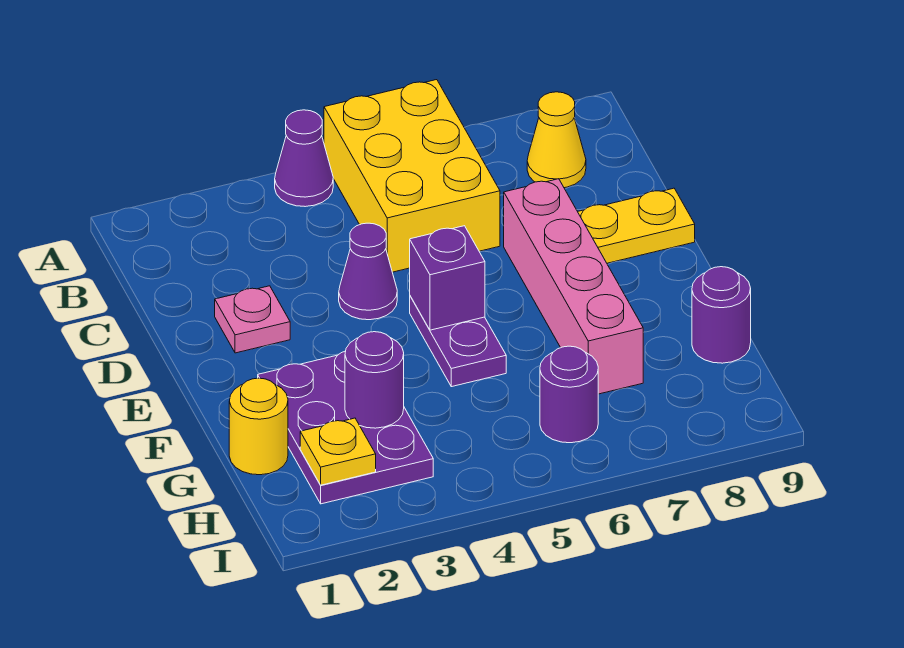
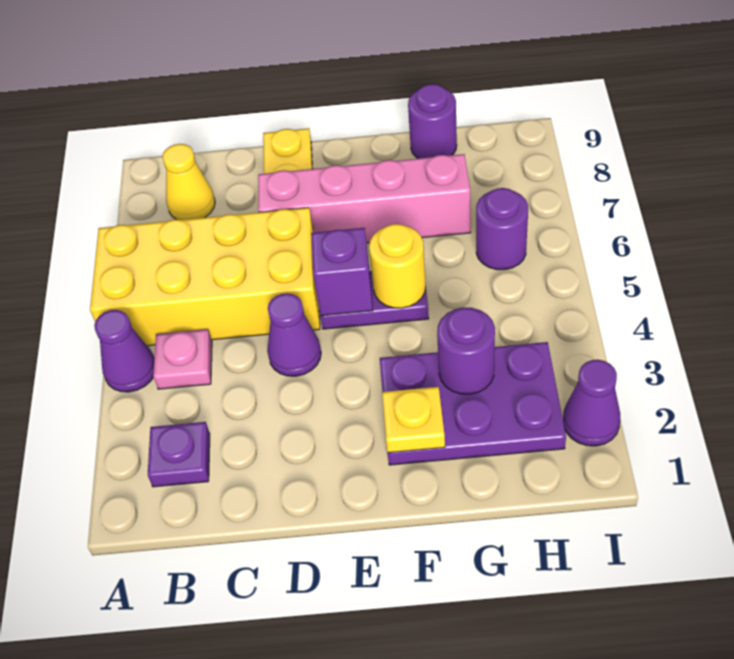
yellow brick A5:C6 level 1 -> yellow brick A5:D6 level 1
none -> purple plate B2 level 1
pink plate D2 level 1 -> pink plate B4 level 1
yellow round brick G1 level 1 -> yellow round brick F5 level 2
yellow plate H2 level 2 -> yellow plate F2 level 2
none -> purple cone I2 level 1

